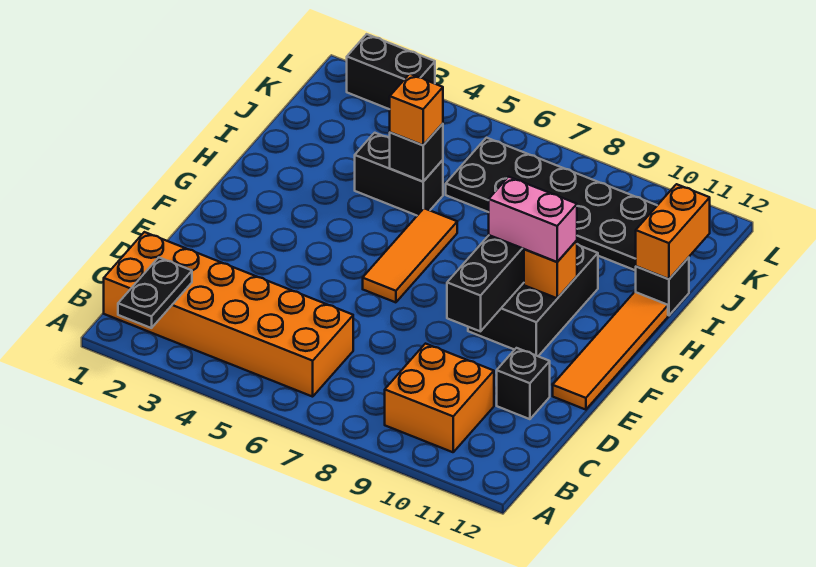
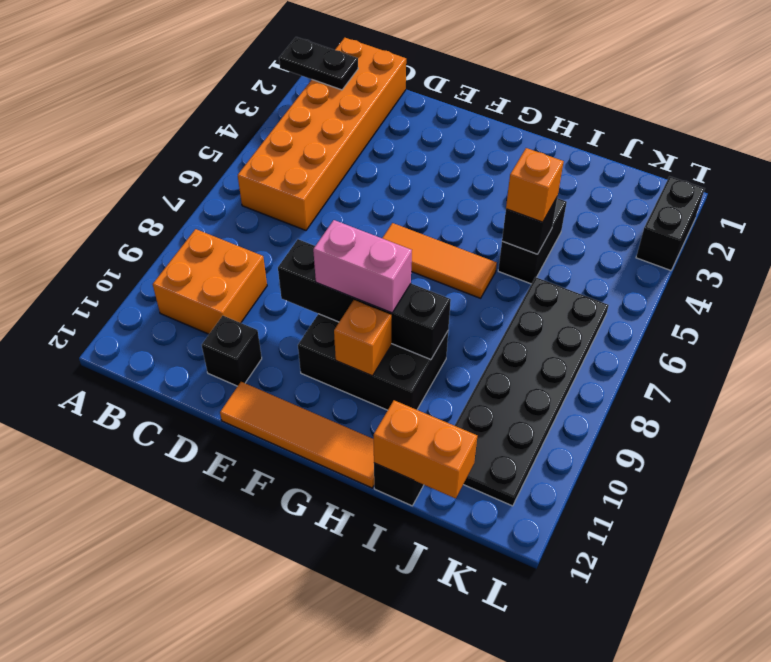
pink brick G9:G10 level 3 -> pink brick F9:G9 level 3

